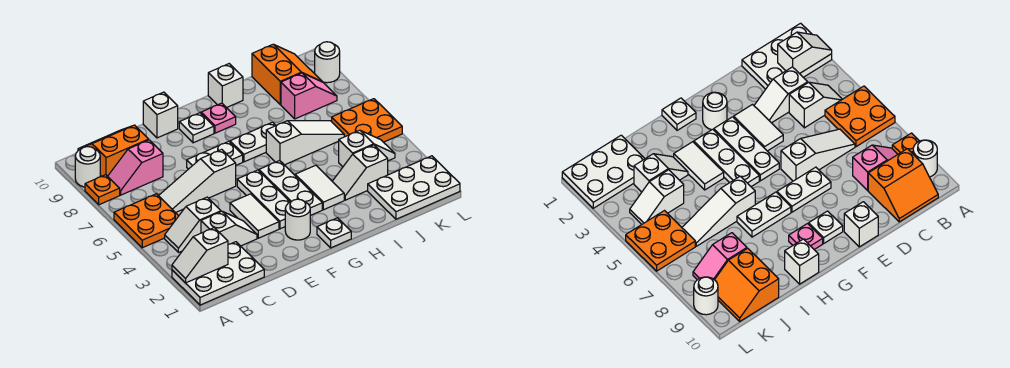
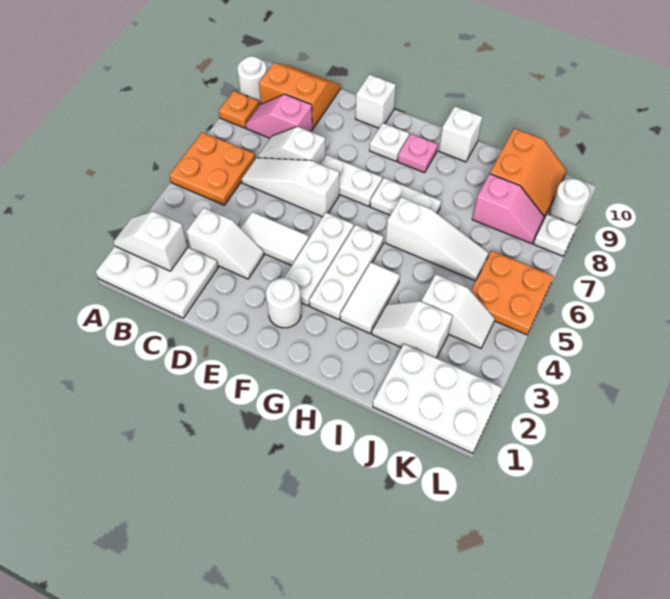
white slope B4:C4 level 1 top C -> white slope C7:D7 level 1 top D
white tile E3:E4 level 1 -> white tile D4:E4 level 1
white plate G1 level 1 -> white plate L8 level 1

